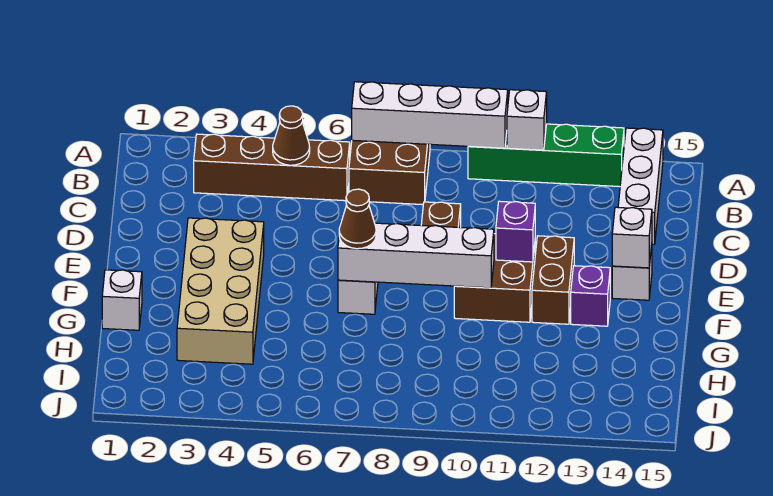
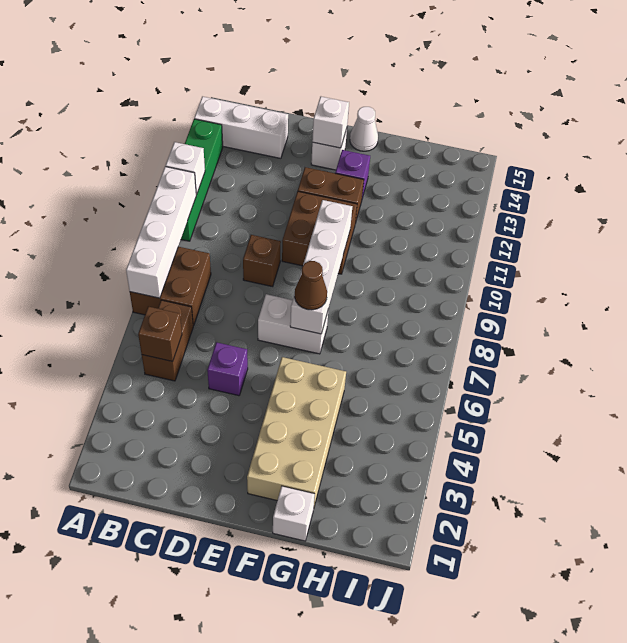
brown brick B3:B6 level 1 -> brown brick B5:B6 level 1
brown cone B5 level 2 -> brown brick B5 level 2
tan brick E3:H4 level 1 -> tan brick F2:G5 level 1
purple brick E11 level 2 -> purple brick D5 level 1
none -> white cone F15 level 1

